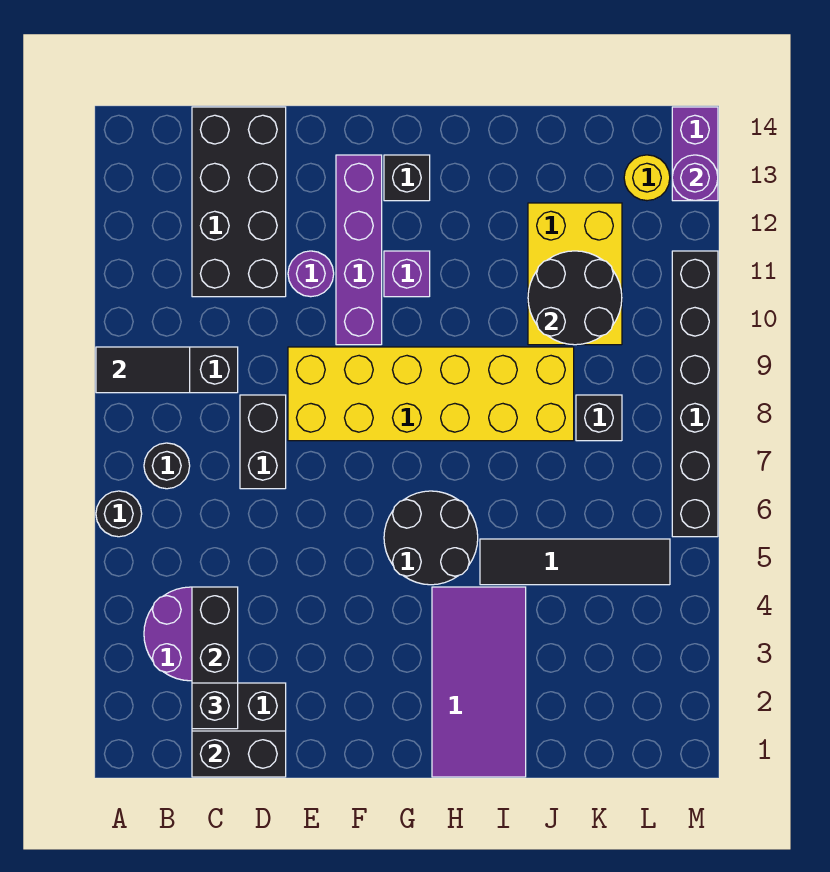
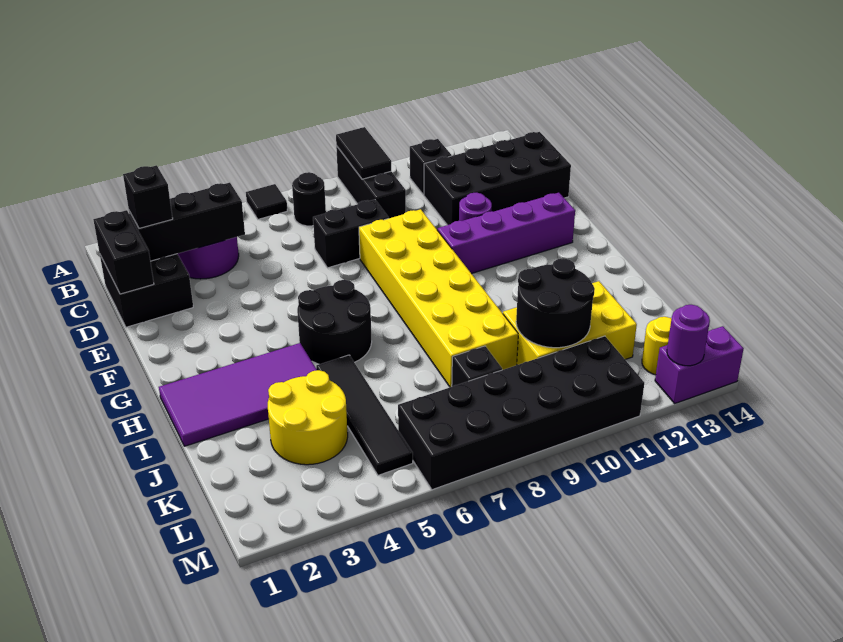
black round brick A6 level 1 -> black tile A6 level 1
purple brick G11 level 1 -> none
black brick G13 level 1 -> black brick B11 level 1
none -> yellow round brick J3:K4 level 1
black brick M6:M11 level 1 -> black brick L6:M11 level 1

